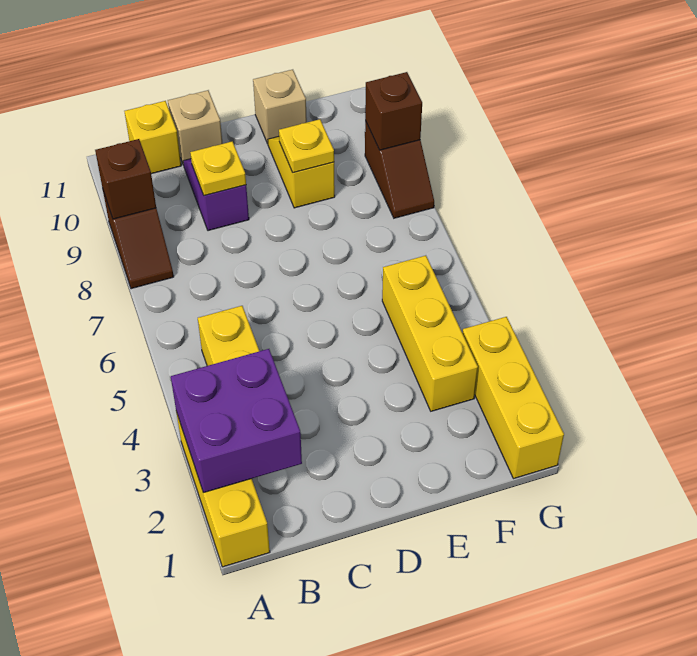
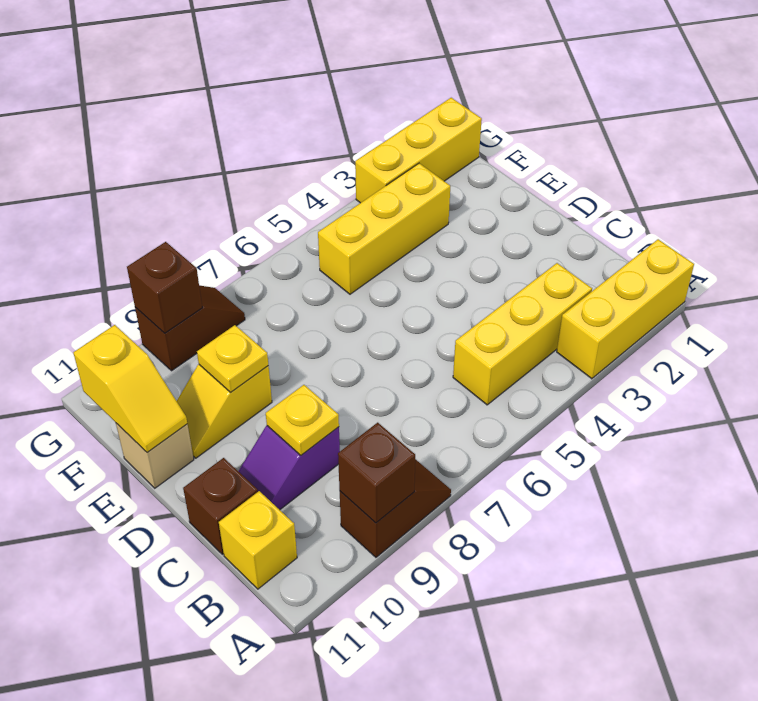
purple brick A2:B3 level 2 -> none
tan brick C11 level 1 -> brown brick C11 level 1
none -> yellow slope E11:F11 level 2 top F

